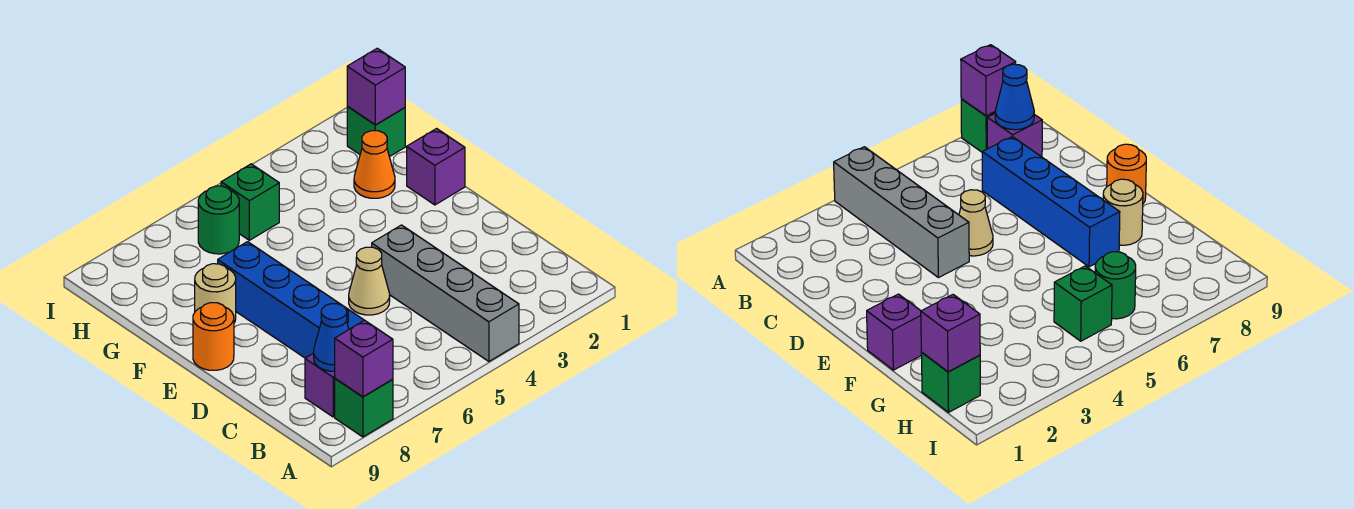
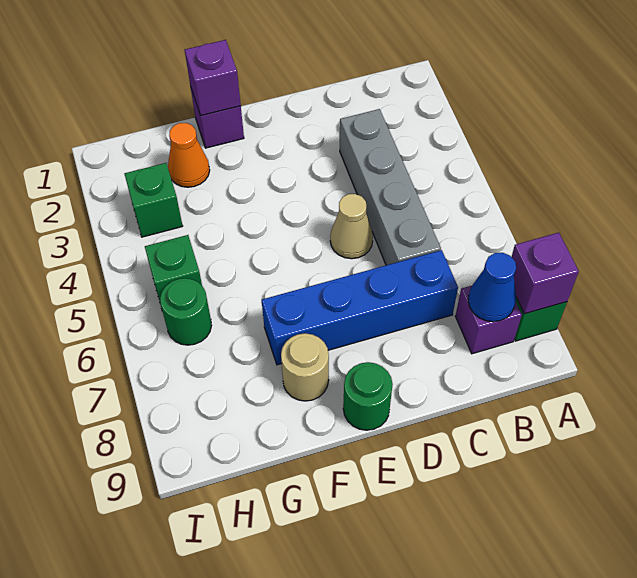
grey brick A4:D4 level 1 -> grey brick C3:C6 level 1
orange round brick E9 level 1 -> green round brick E9 level 1
green brick H1 level 1 -> green brick H3 level 1
purple brick H1 level 2 -> purple brick F1 level 2

